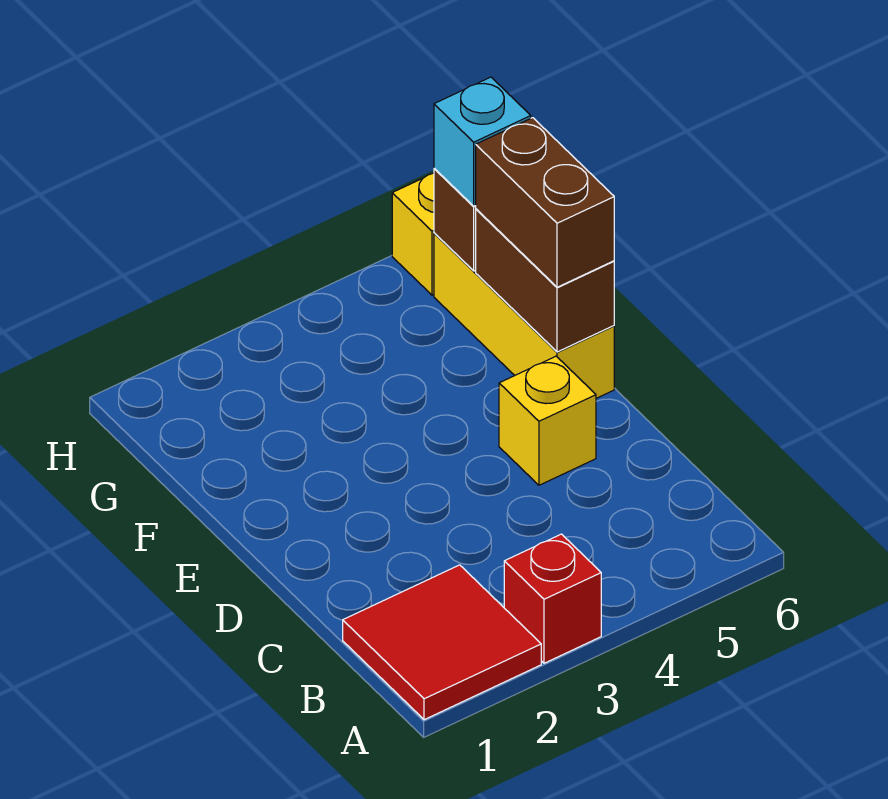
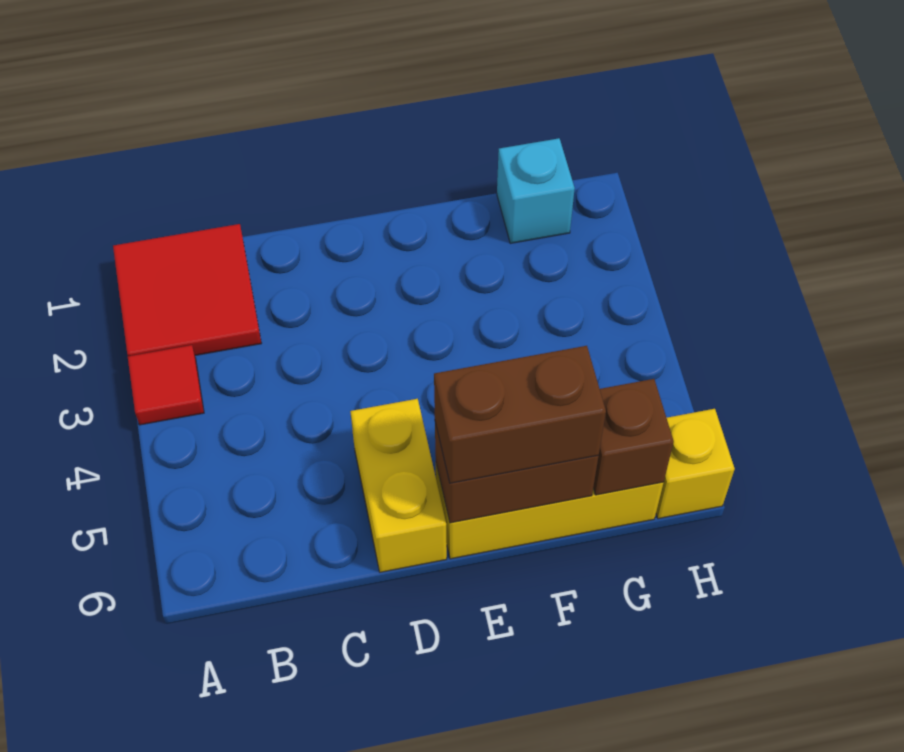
red brick A3 level 1 -> red tile A3 level 1
yellow brick D5 level 1 -> yellow brick D5:D6 level 1
cyan brick G6 level 3 -> cyan brick G1 level 1

